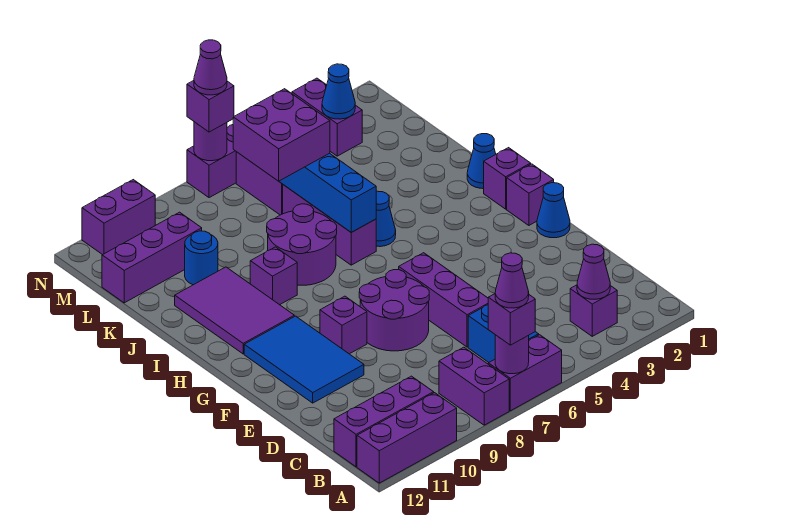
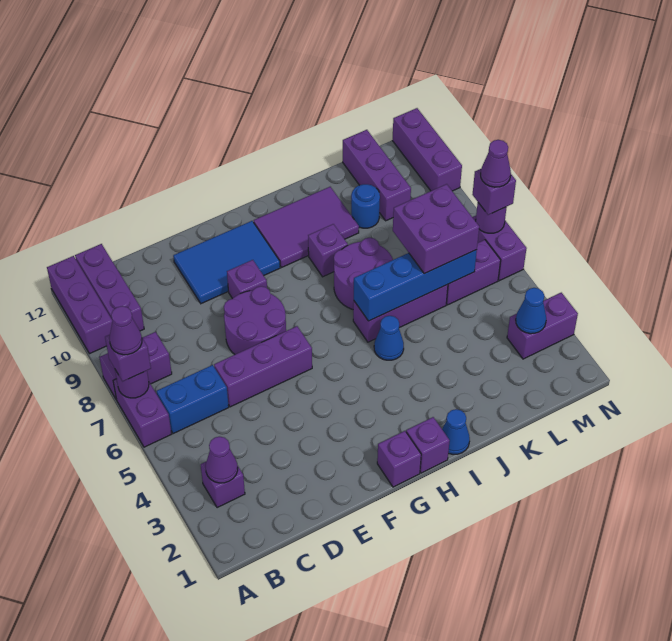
blue cone F1 level 1 -> none
purple brick N10:N11 level 1 -> purple brick N10:N12 level 1

